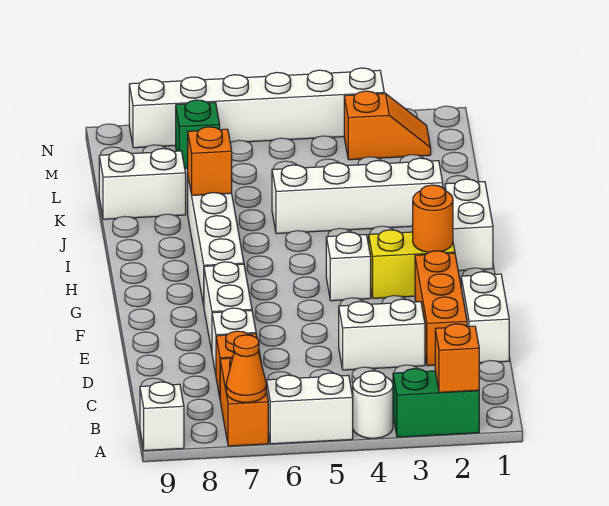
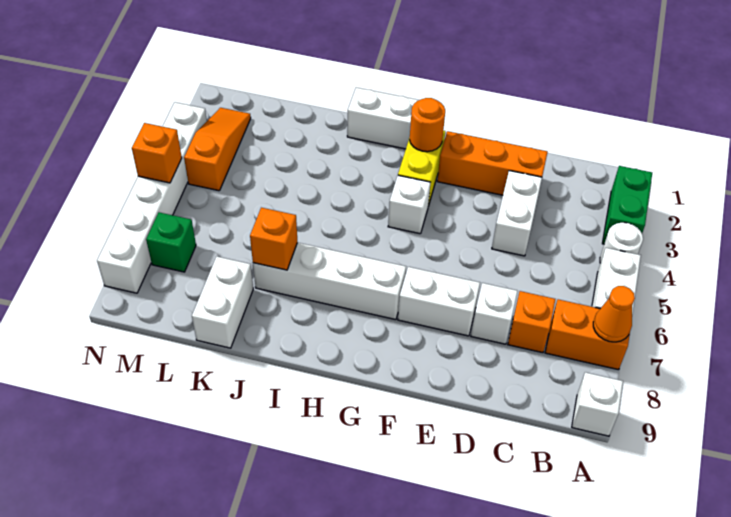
orange brick A2 level 2 -> orange brick N5 level 2
white brick D1:E1 level 1 -> none
white brick J2:J5 level 1 -> none
orange slope M2:M3 level 1 top 3 -> orange slope M2:M4 level 1 top 4

